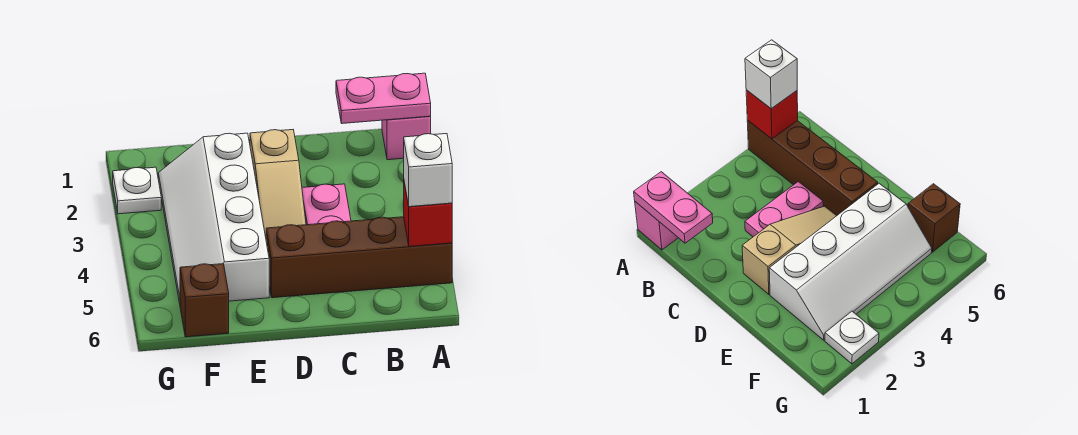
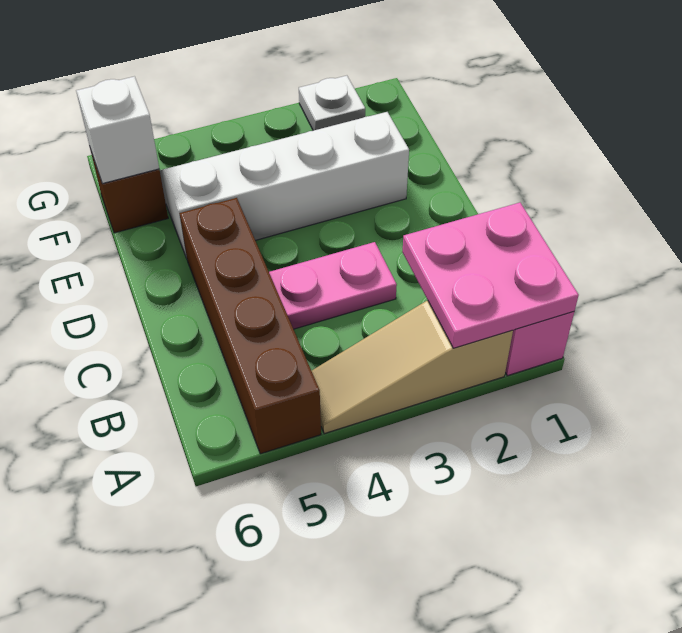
pink plate A1:B1 level 2 -> pink plate A1:B2 level 2
red brick A5 level 2 -> none
white brick A5 level 3 -> white brick F6 level 2
tan slope D2:D4 level 1 top 2 -> tan slope A2:A4 level 1 top 2

